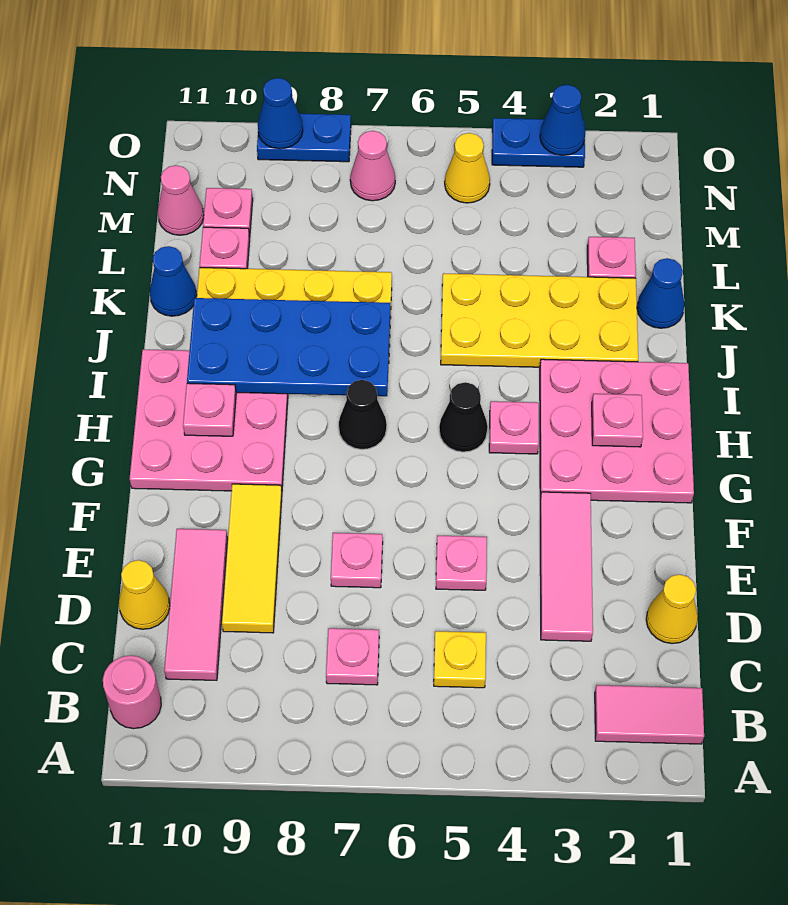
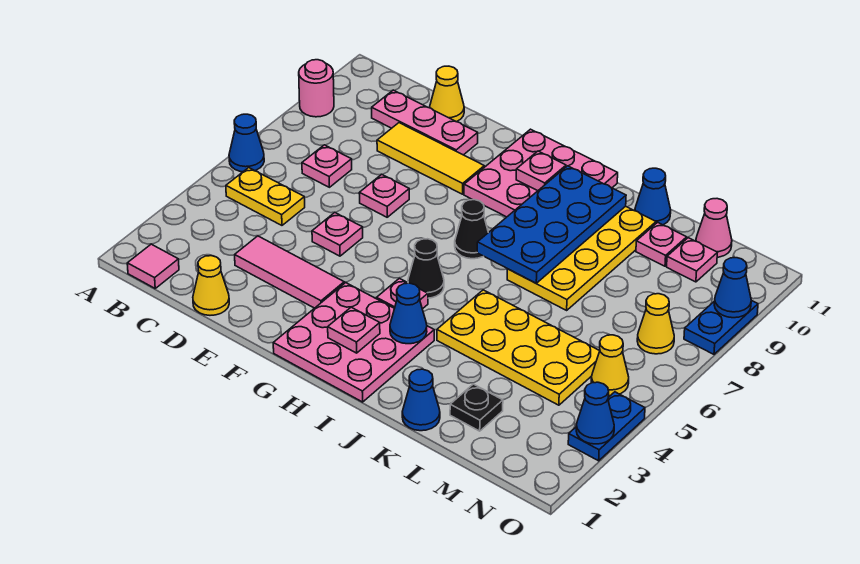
none -> blue cone A6 level 1
pink tile B1:B2 level 1 -> pink tile B1 level 1
pink round brick B11 level 1 -> pink round brick A9 level 1
yellow plate C5 level 1 -> yellow plate B5:C5 level 1
pink tile C10:E10 level 1 -> pink plate C10:E10 level 1
none -> blue cone I3 level 2
yellow plate J2:K5 level 1 -> yellow plate J4:M5 level 1
pink plate L2 level 1 -> black plate L2 level 1
pink cone N7 level 1 -> yellow cone N7 level 1

